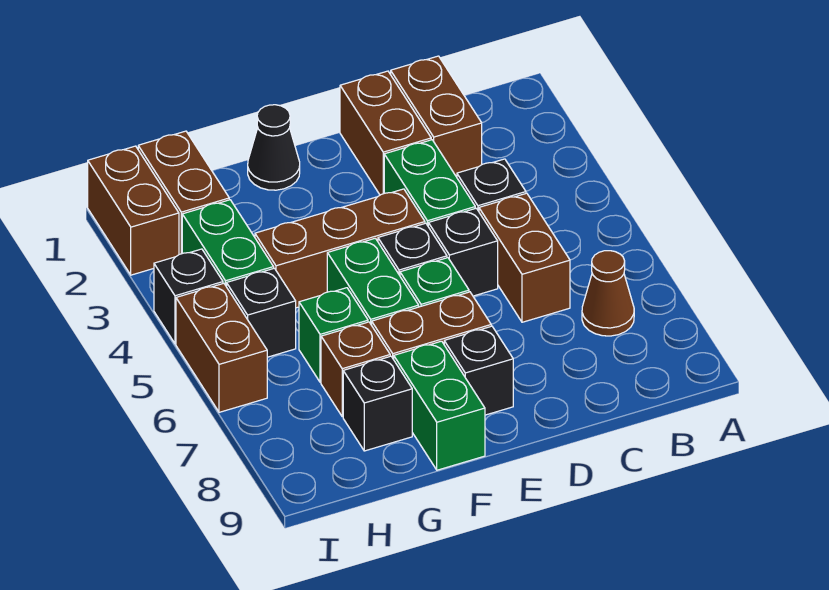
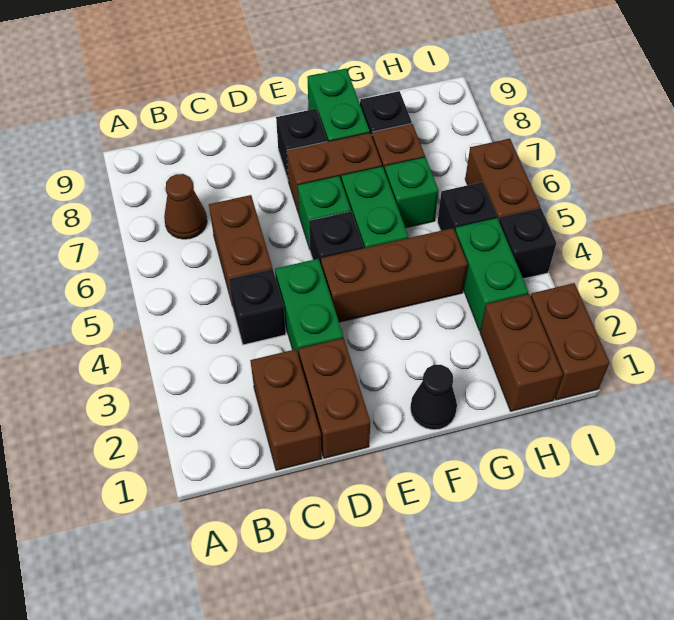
black brick D5 level 1 -> none

